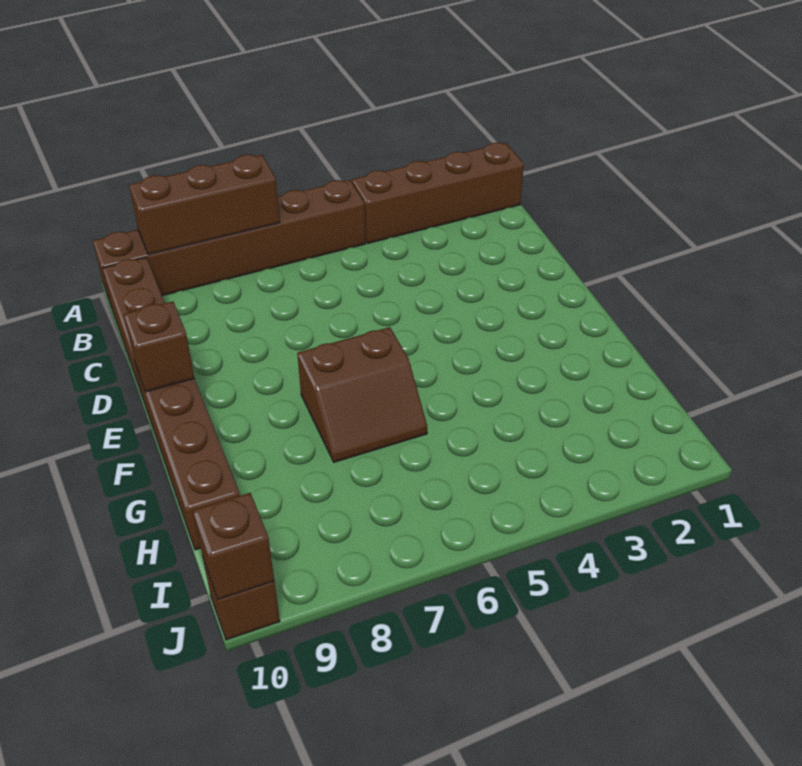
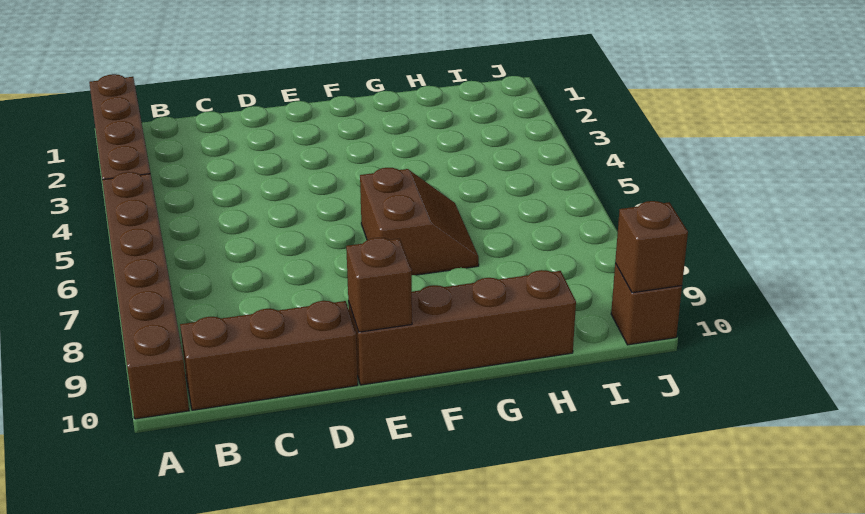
brown brick A7:A9 level 2 -> none

